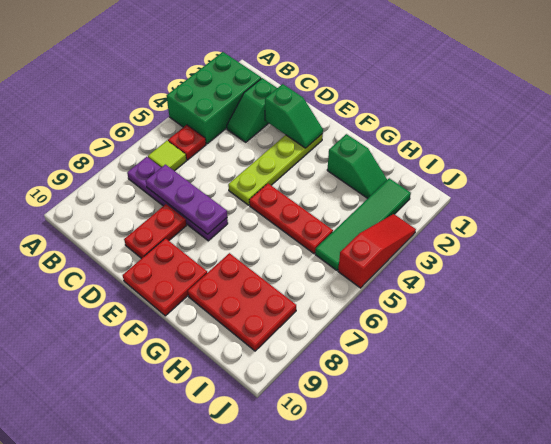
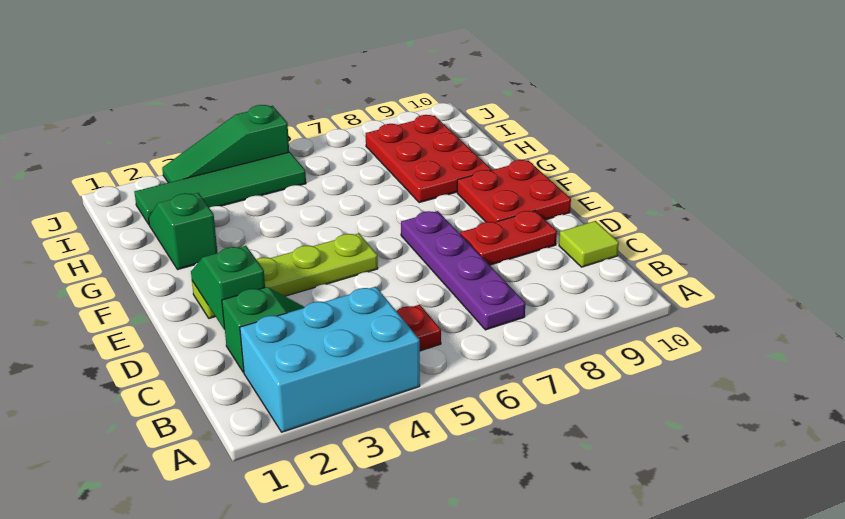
green brick A2:B4 level 1 -> cyan brick A2:B4 level 1
lime tile B6 level 1 -> lime tile C10 level 1
purple plate C7:E7 level 2 -> none
red plate F5:H5 level 1 -> none
red slope J3:J5 level 1 top 5 -> green slope J3:J5 level 1 top 5

